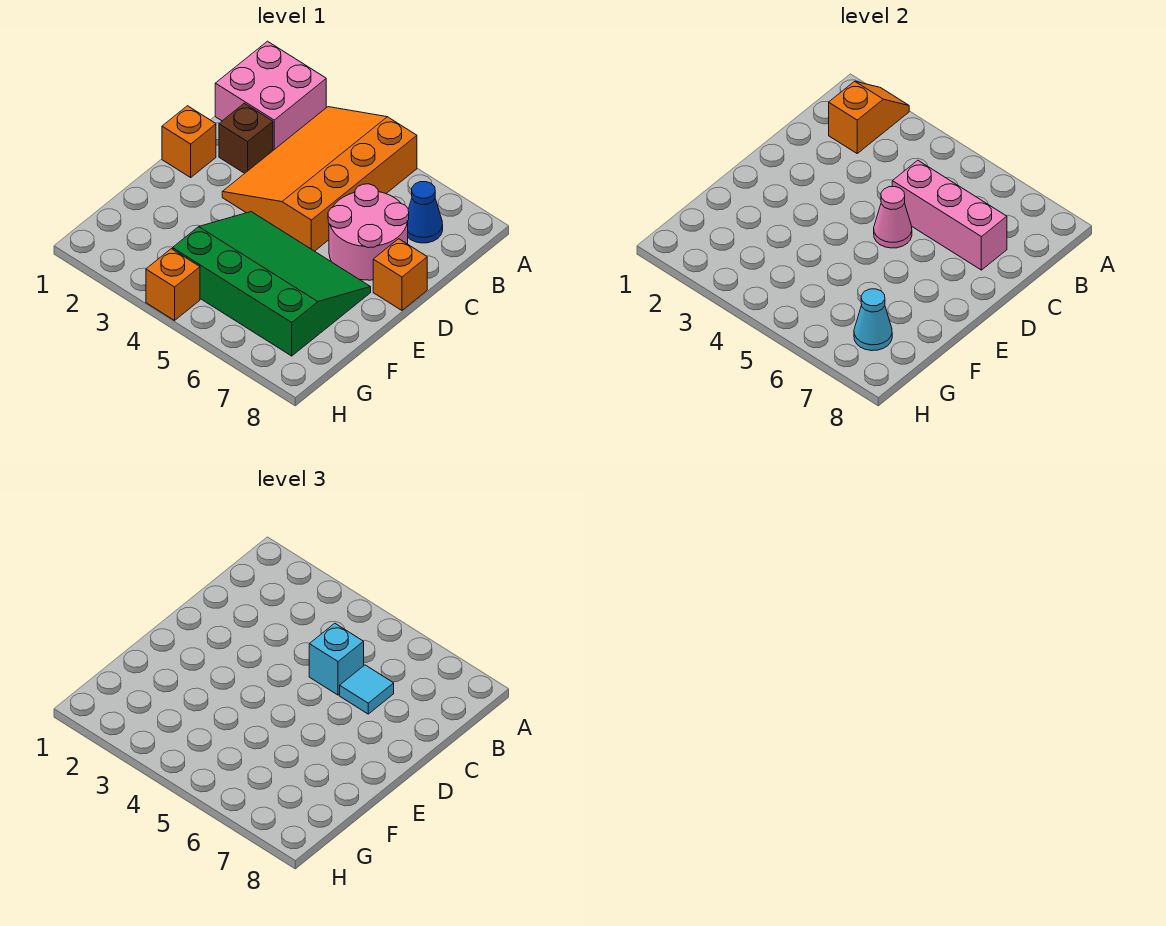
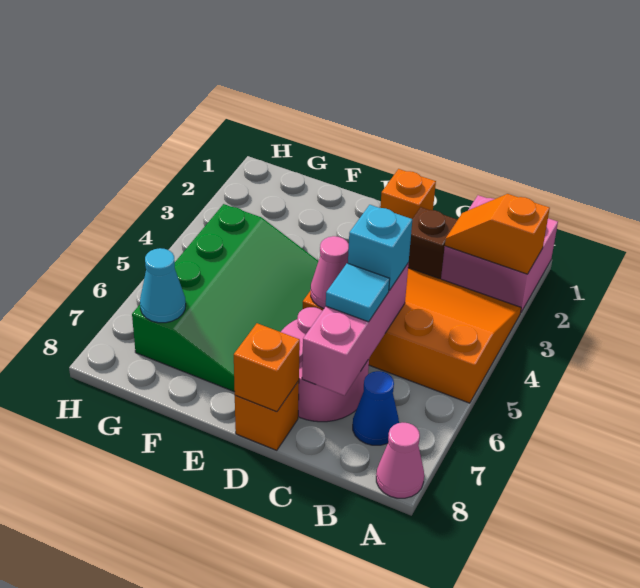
orange slope A2:B2 level 2 top B -> orange slope A2:B2 level 2 top A
none -> pink cone A8 level 1
orange brick H4 level 1 -> orange brick D8 level 2

